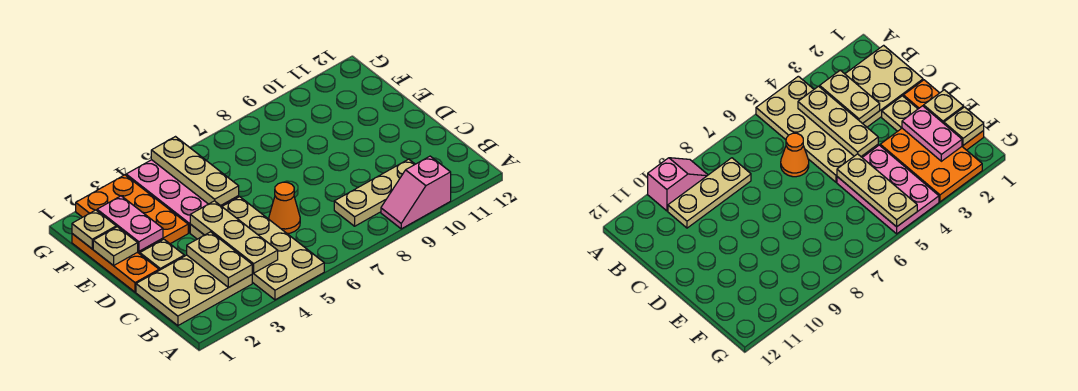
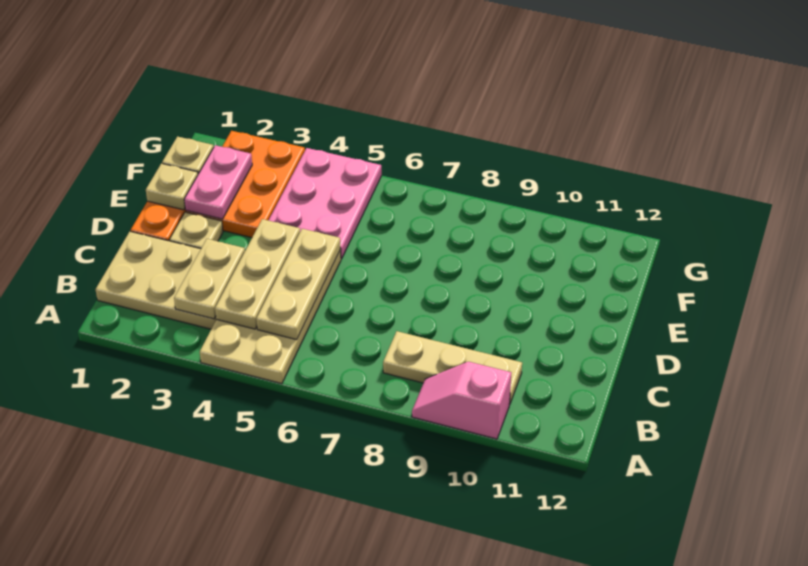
orange cone C6 level 1 -> none
tan plate E5:G5 level 2 -> tan plate B5:D5 level 2

